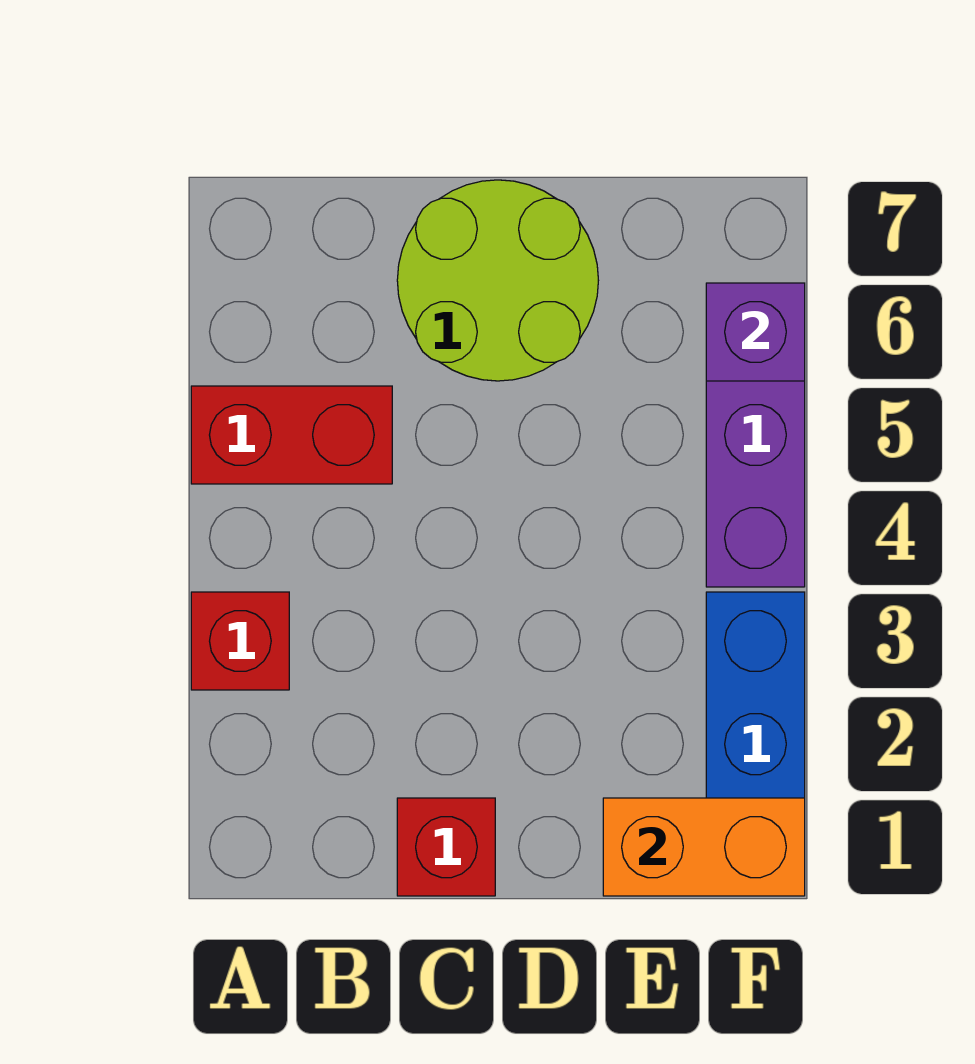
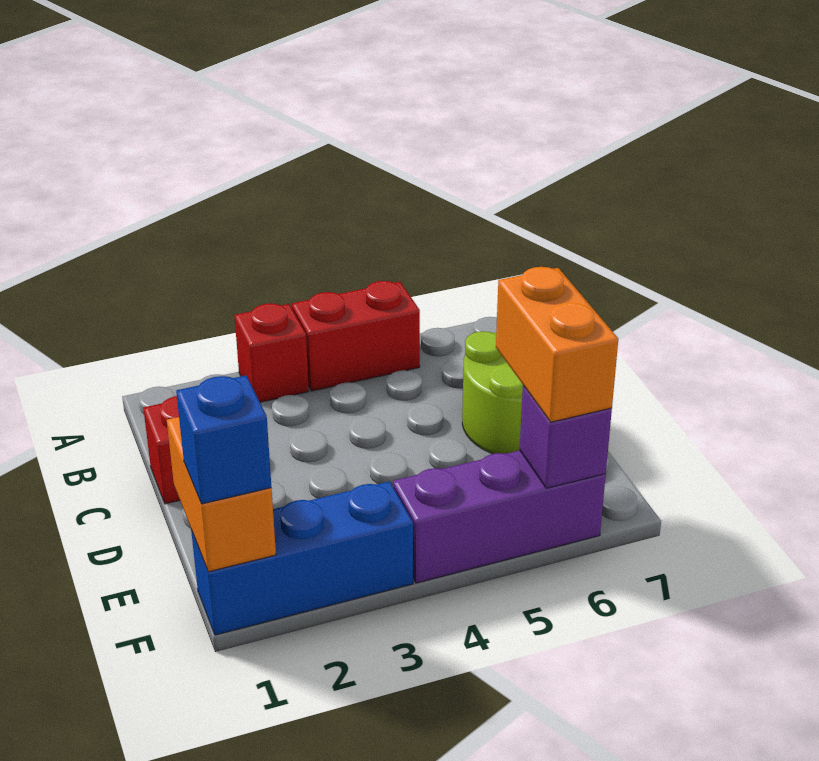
red brick A5:B5 level 1 -> red brick A4:A5 level 1
none -> orange brick E6:F6 level 3
none -> blue brick F1 level 3

